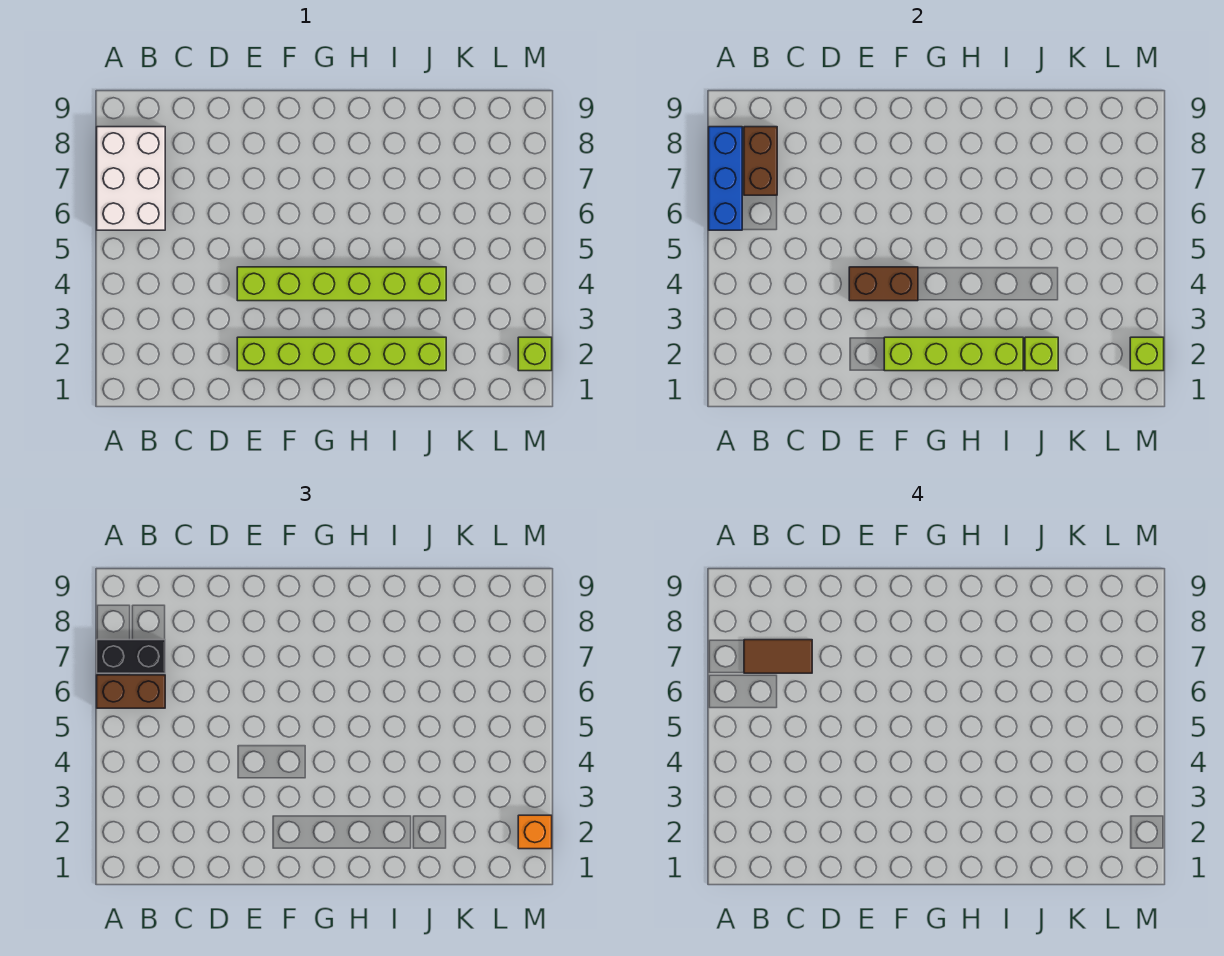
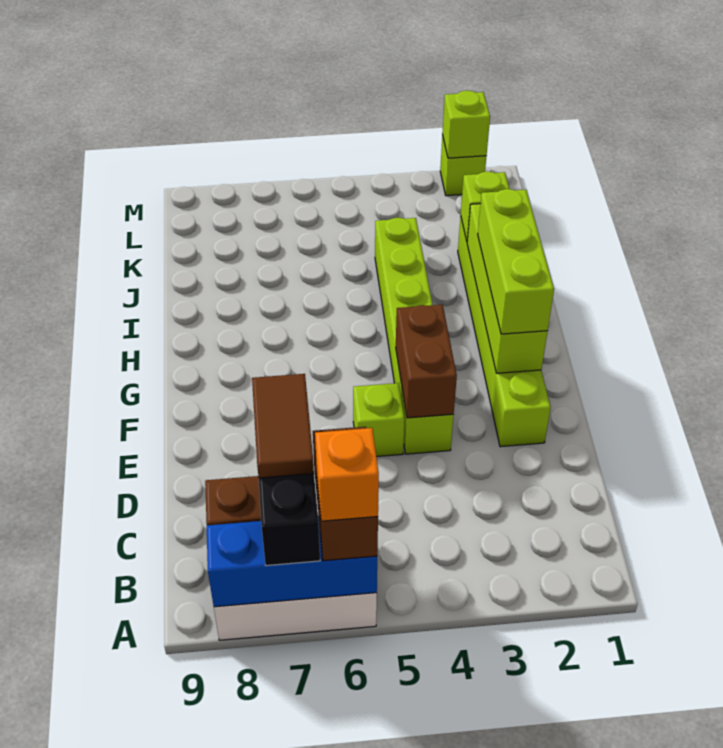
none -> lime brick E5 level 1
none -> lime brick F2:H2 level 3
orange brick M2 level 3 -> orange brick A6 level 4

